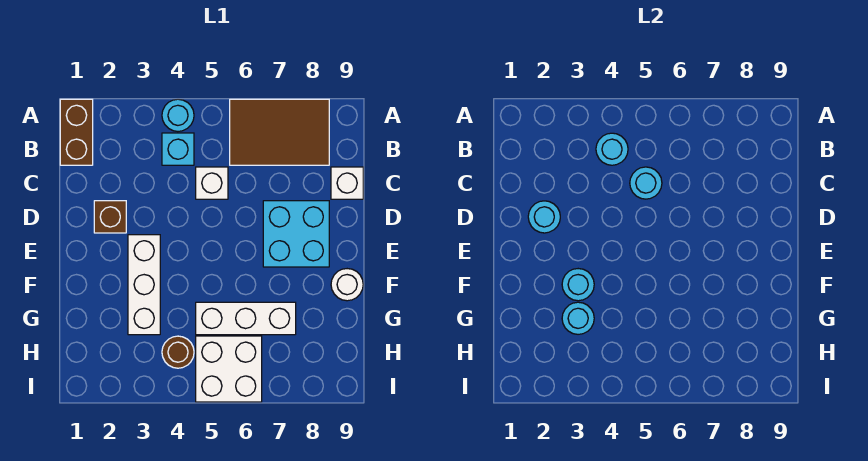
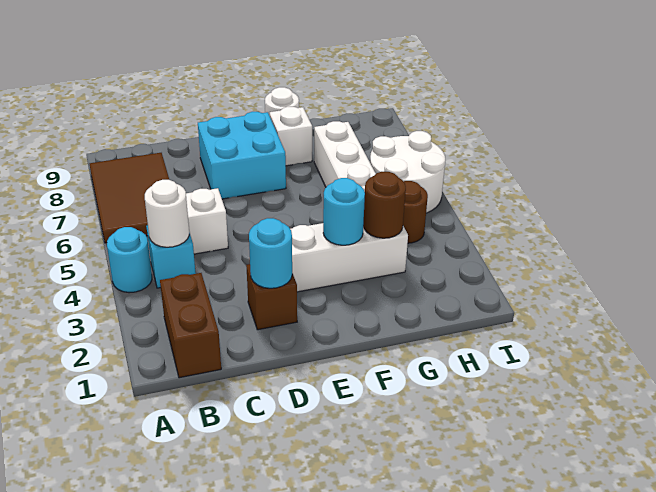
brown brick A1:B1 level 1 -> brown brick B1:B2 level 1
cyan round brick B4 level 2 -> white round brick B4 level 2
cyan round brick C5 level 2 -> none
white brick C9 level 1 -> white brick F8 level 1
cyan round brick G3 level 2 -> brown round brick G3 level 2
white brick H5:I6 level 1 -> white round brick H5:I6 level 1

